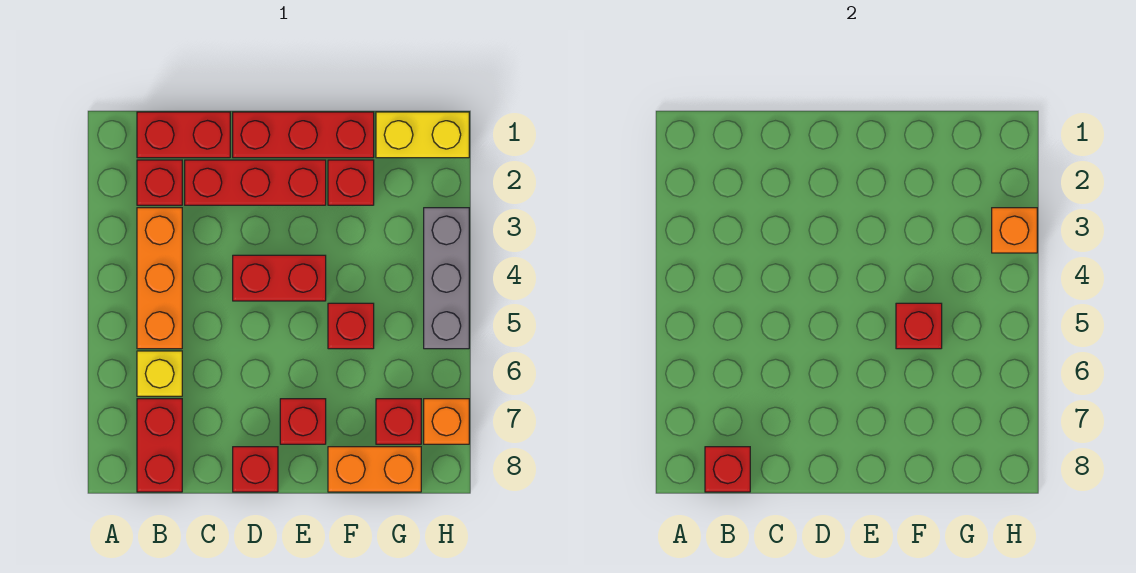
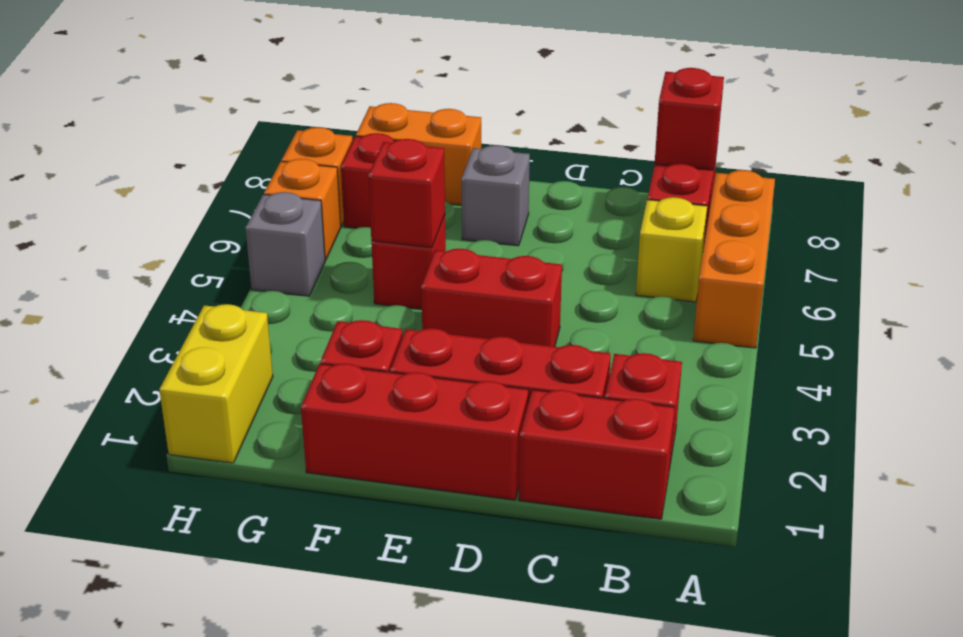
orange brick B3:B5 level 1 -> orange brick A5:A7 level 1
red brick D8 level 1 -> none
red brick E7 level 1 -> grey brick E7 level 1
yellow brick G1:H1 level 1 -> yellow brick H1:H2 level 1
grey brick H3:H5 level 1 -> grey brick H5 level 1
orange brick H3 level 2 -> orange brick H6 level 1

